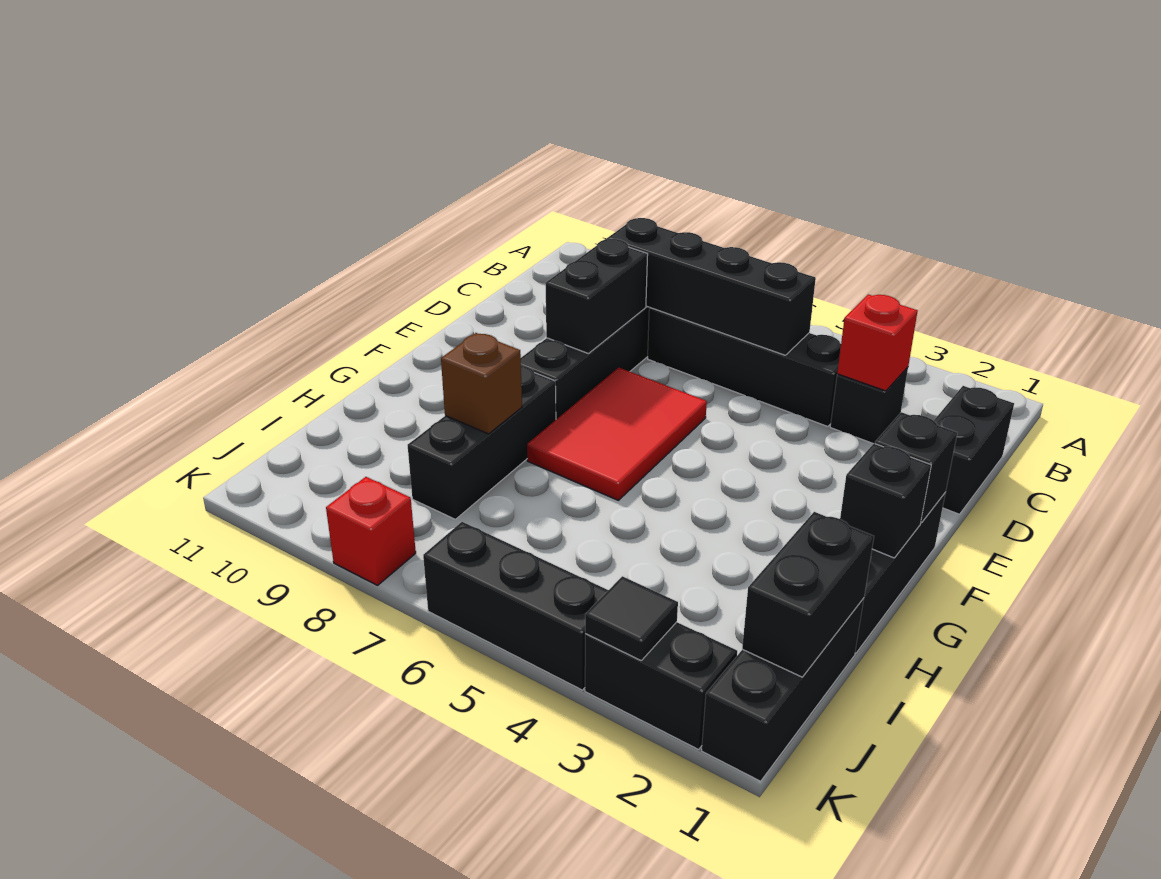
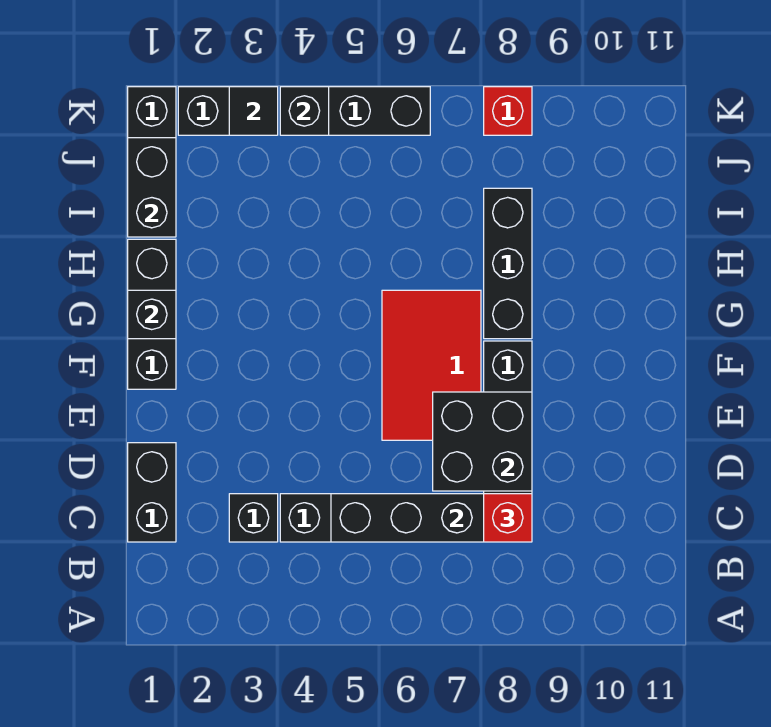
red brick C3 level 2 -> red brick C8 level 3
black brick D8:E8 level 2 -> black brick D7:E8 level 2
black brick F1 level 2 -> black brick K4 level 2
brown brick H8 level 2 -> none

